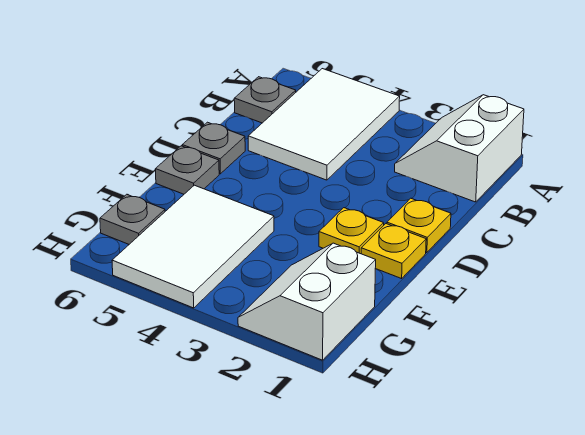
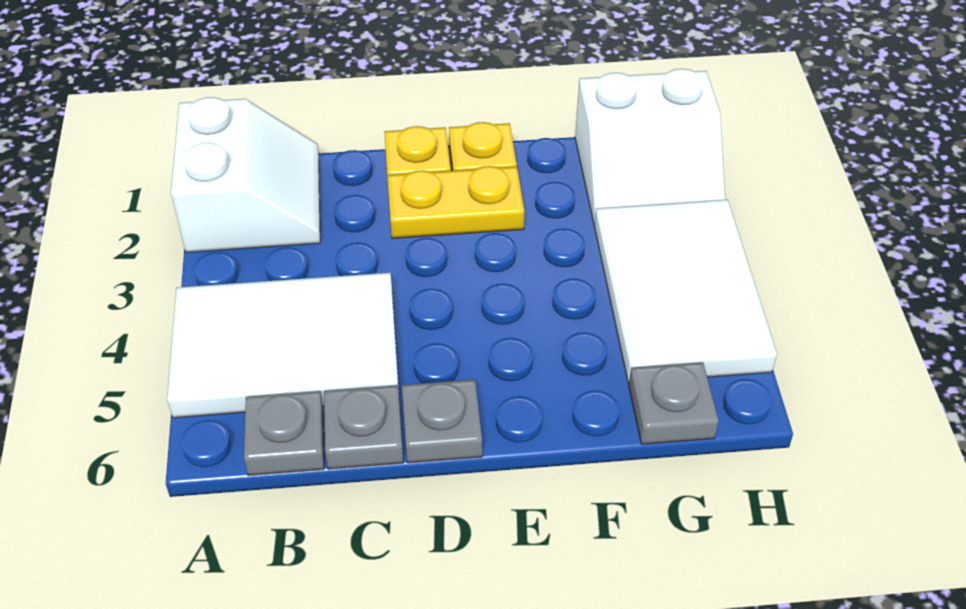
white slope A1:B2 level 1 top 1 -> white slope A1:B2 level 1 top A
yellow plate E2 level 1 -> yellow plate D2:E2 level 1
grey plate E6 level 1 -> grey plate C6 level 1
white tile F4:H5 level 1 -> white tile G3:H5 level 1

